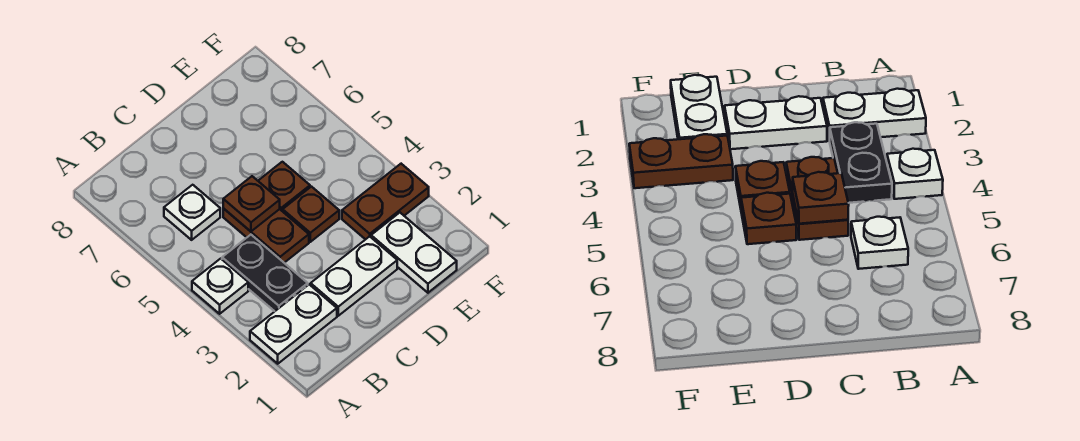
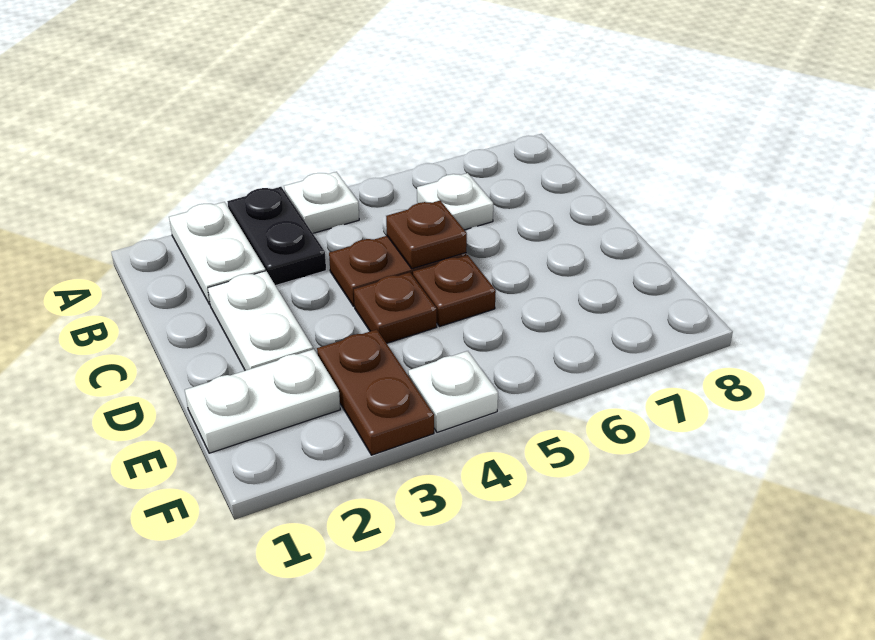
black plate B3:B4 level 1 -> black plate A3:B3 level 1
none -> white plate F4 level 1

